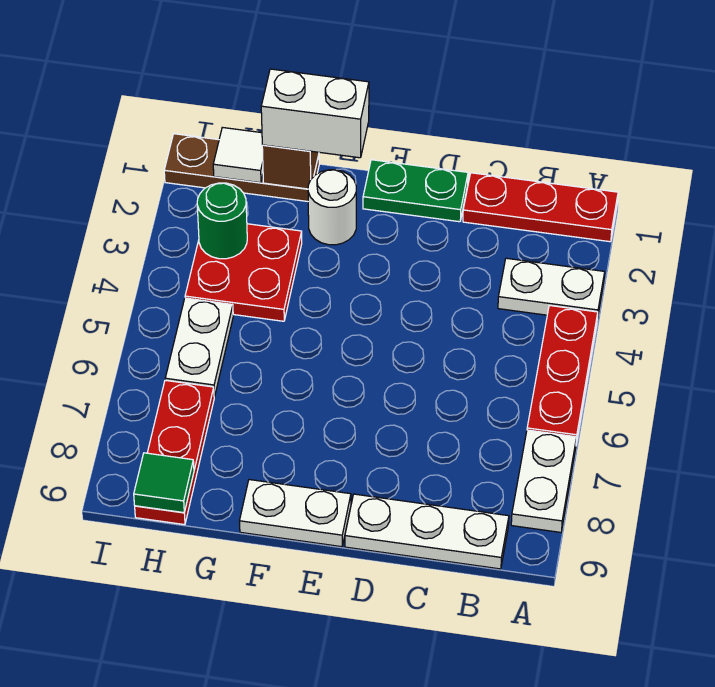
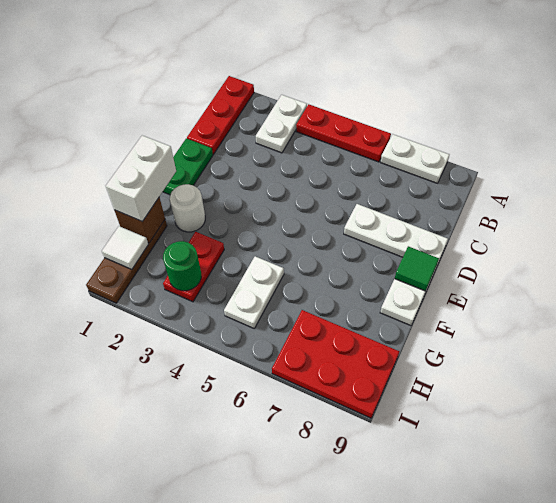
white plate B9:D9 level 1 -> white plate D7:D9 level 1
red plate G3:H4 level 1 -> red plate G3:H3 level 1
white plate H5:H6 level 1 -> white plate G5:H5 level 1
red plate H7:H9 level 1 -> red plate H7:I9 level 1
green tile H9 level 2 -> green tile E9 level 2

